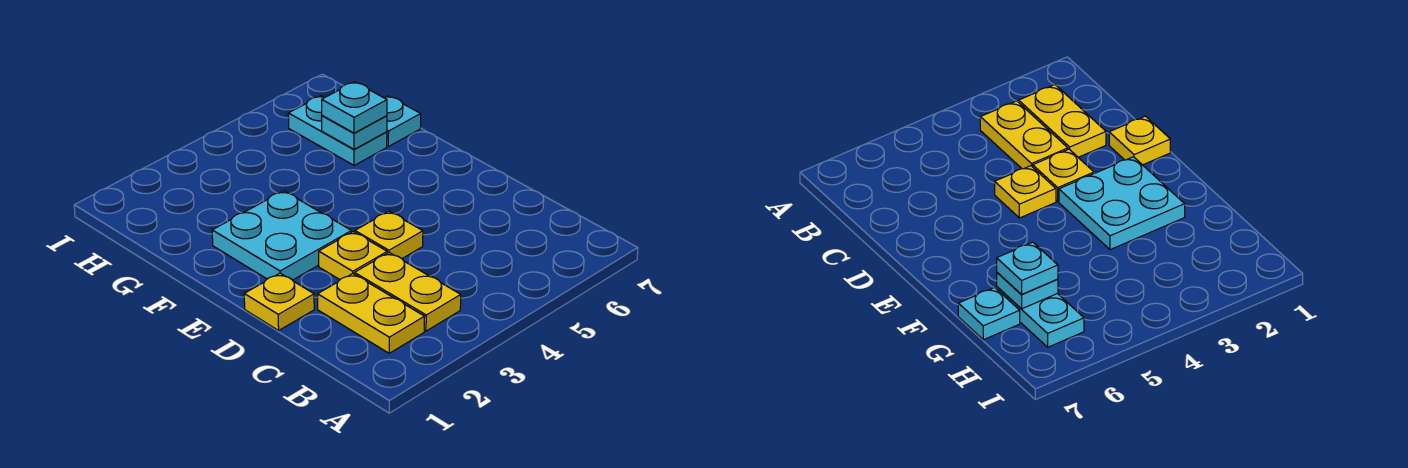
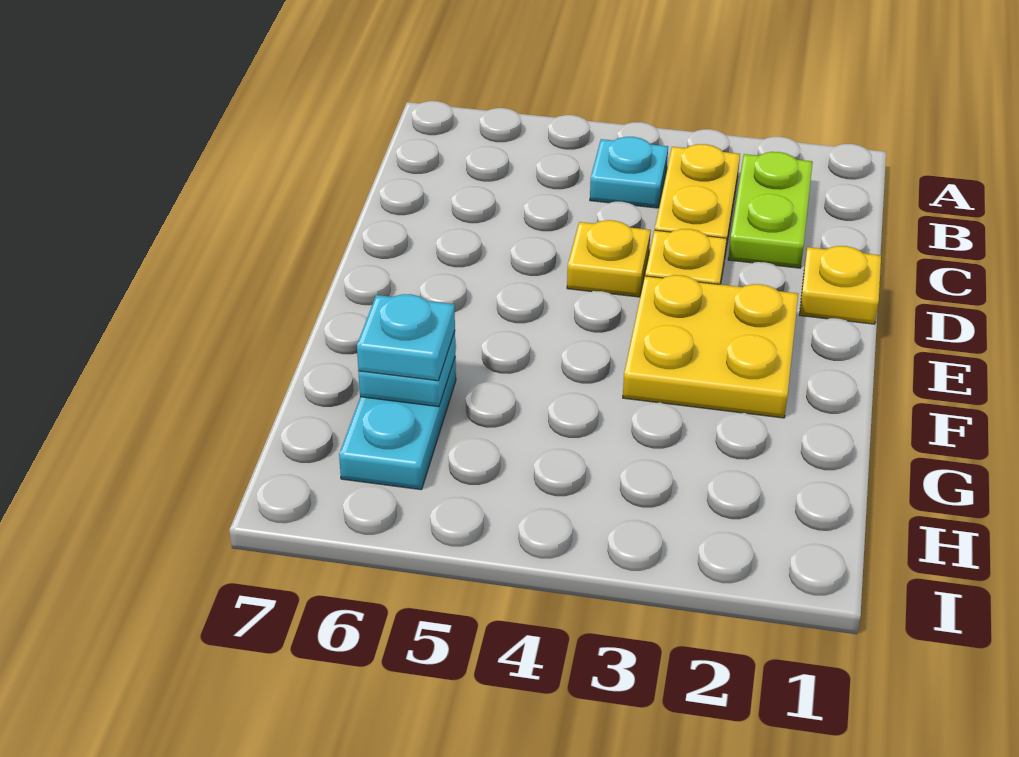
yellow plate B2:C2 level 1 -> lime plate B2:C2 level 1
cyan plate E2:F3 level 1 -> yellow plate E2:F3 level 1
cyan plate G7 level 1 -> cyan plate B4 level 1

